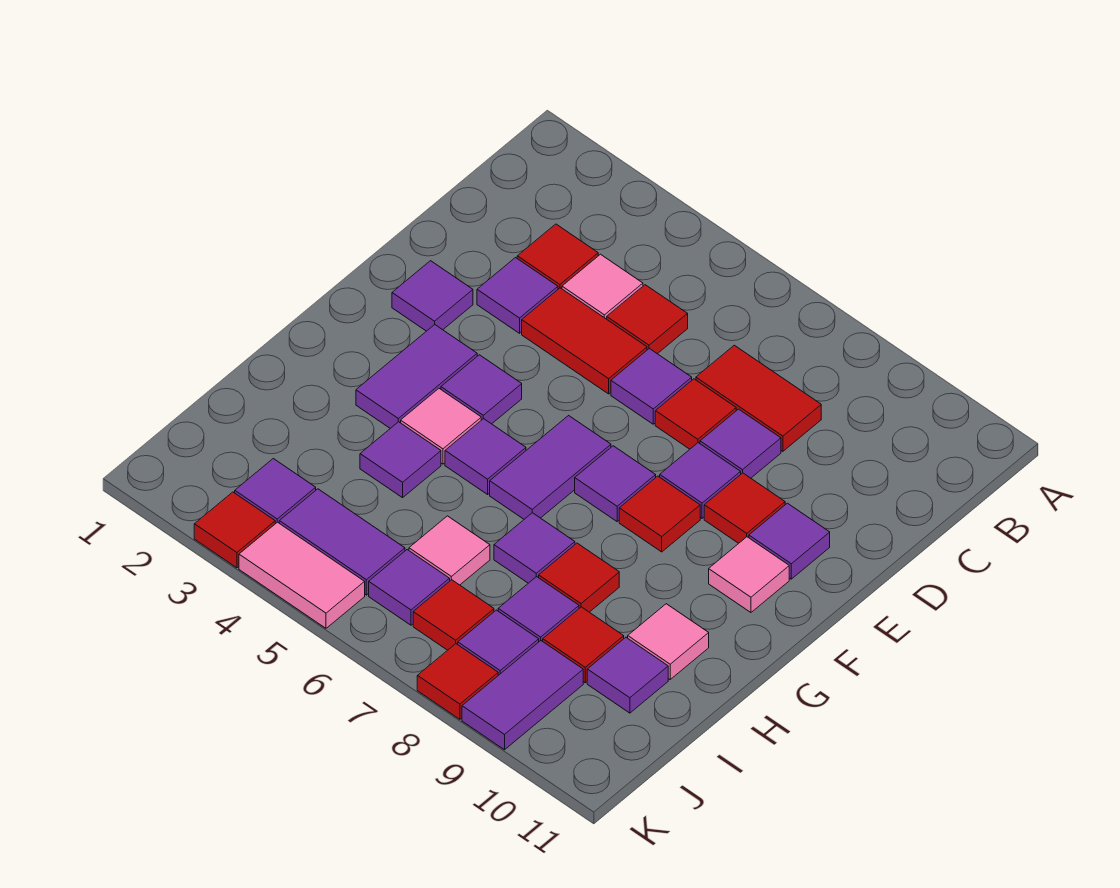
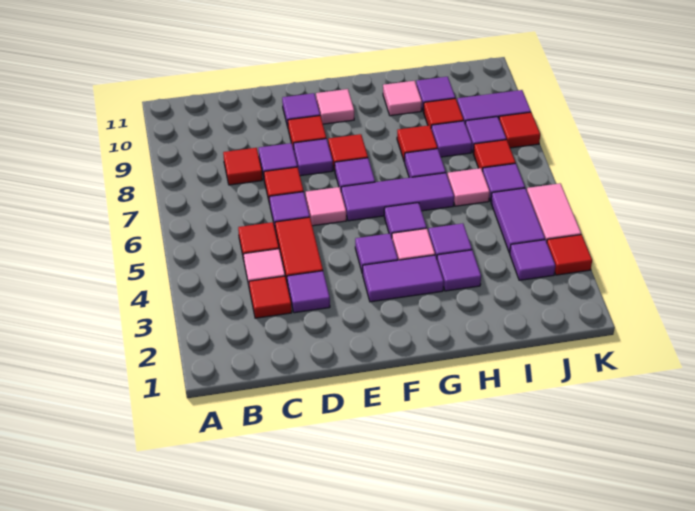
red tile C7:C8 level 1 -> red tile C8 level 1
purple tile E2 level 1 -> purple tile H3 level 1
none -> pink tile E6 level 1
purple tile F6:G6 level 1 -> purple tile F6:H6 level 1

